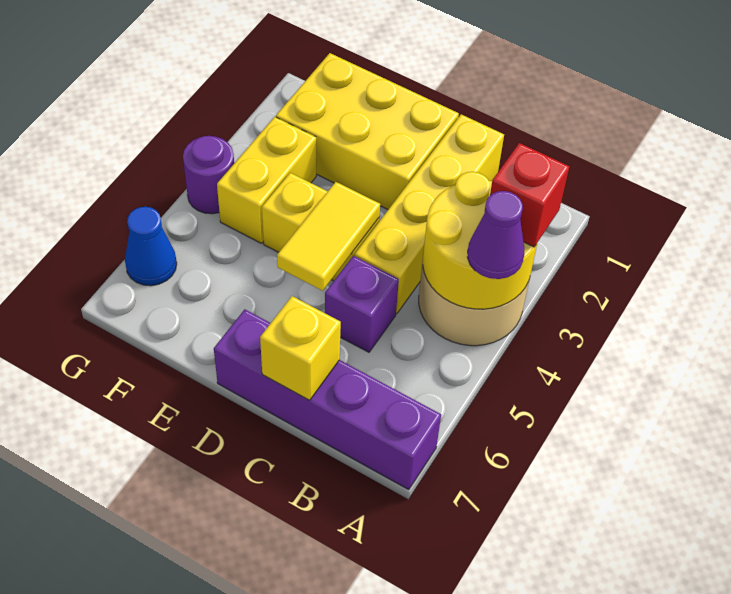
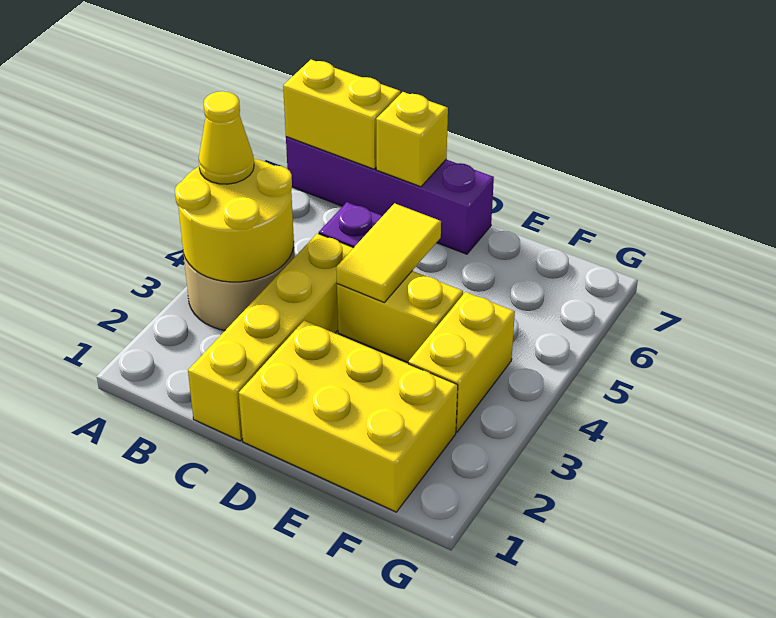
red brick A3 level 3 -> none
purple cone A4 level 3 -> yellow cone A4 level 3
none -> yellow brick A7:B7 level 2
purple round brick G4 level 1 -> none
blue cone G6 level 1 -> none

